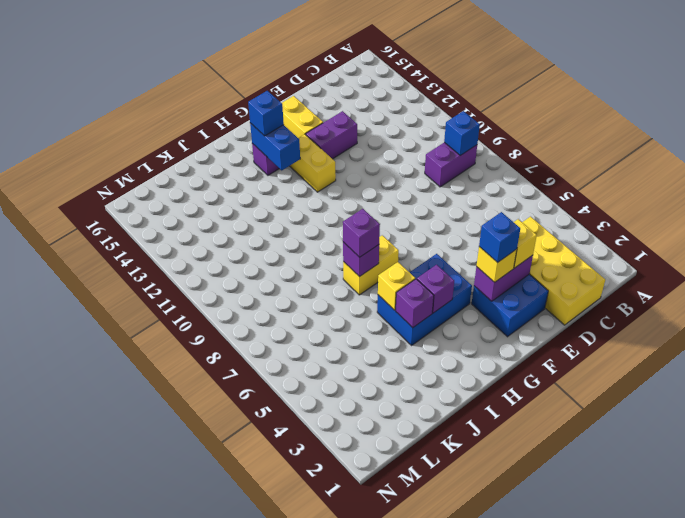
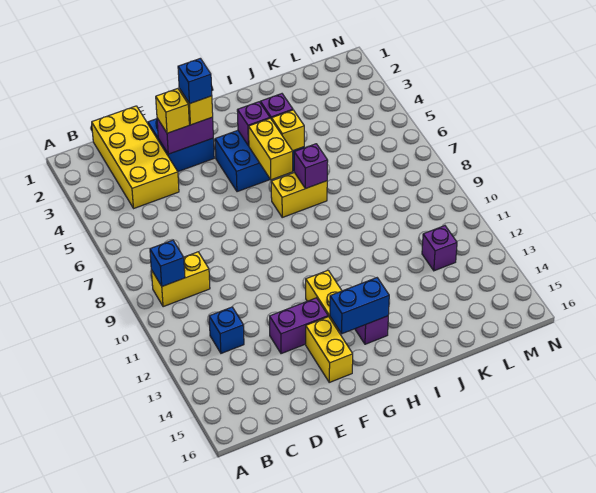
purple brick B9:C9 level 1 -> yellow brick B9:C9 level 1
none -> yellow brick H5:H6 level 2
blue brick H13:H14 level 2 -> blue brick G14:H14 level 2
blue brick H14 level 3 -> blue brick C12 level 1
purple brick I7 level 3 -> purple brick L12 level 1

